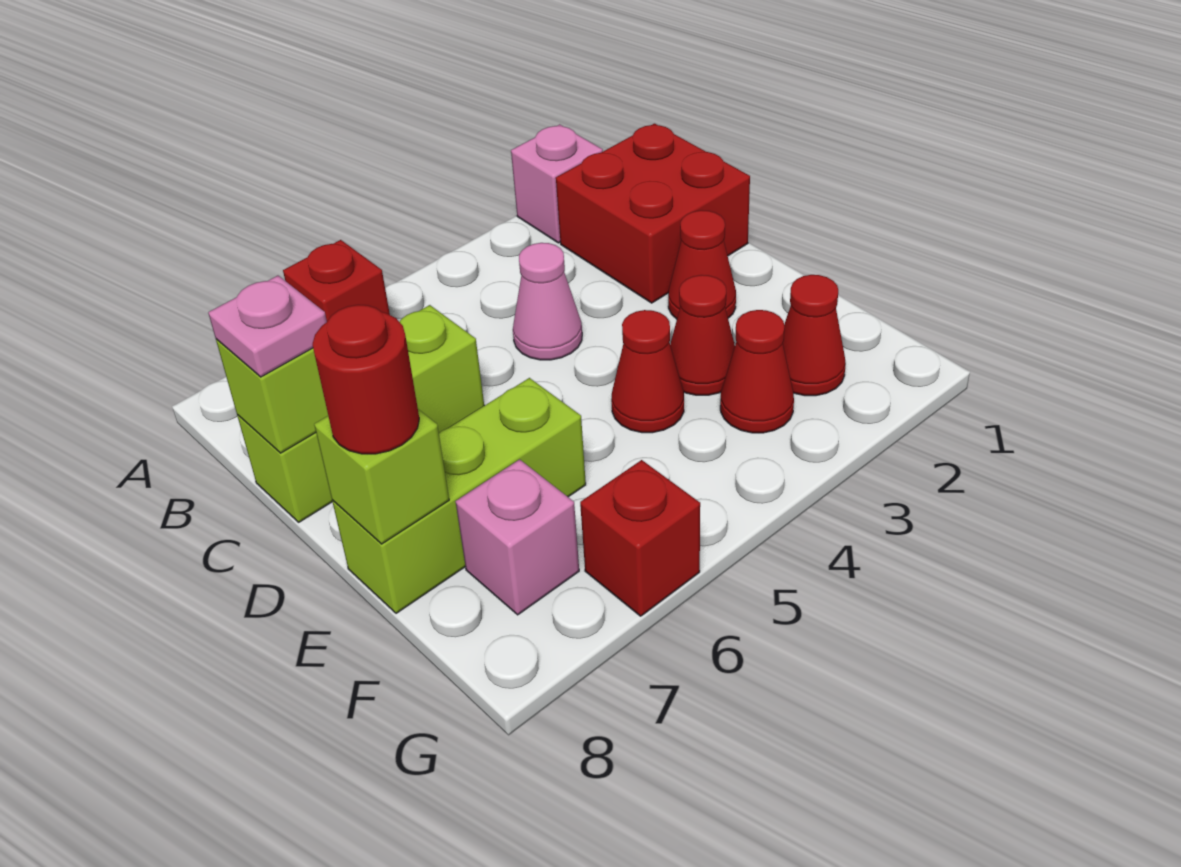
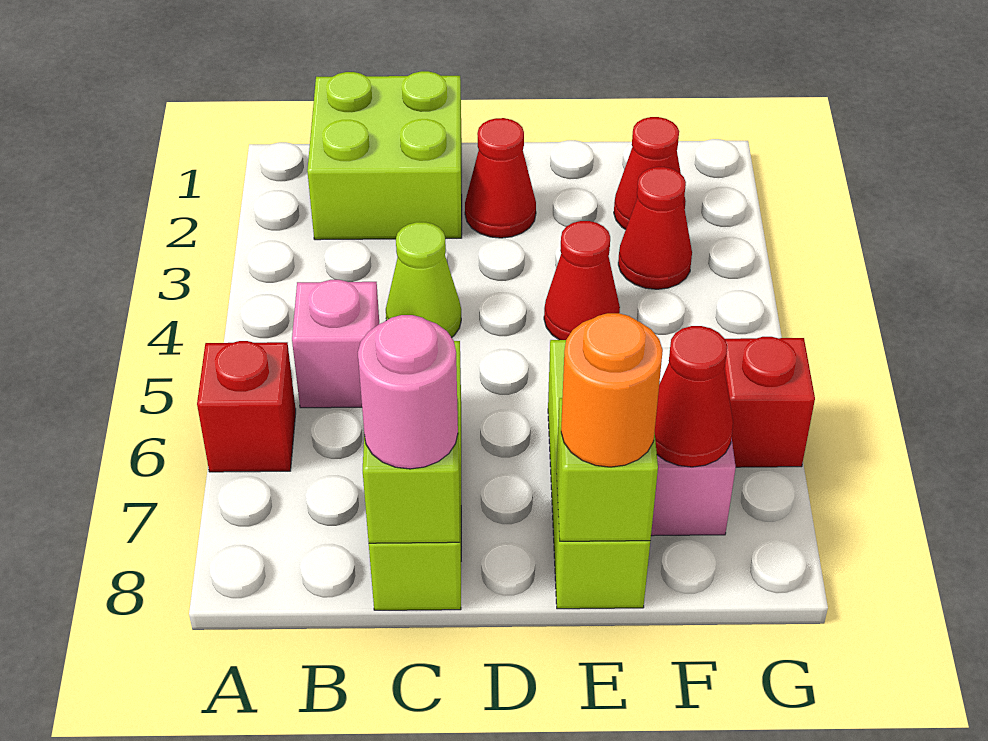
pink brick A2 level 1 -> pink brick B5 level 1
red brick B1:C2 level 1 -> lime brick B1:C2 level 1
pink cone C4 level 1 -> lime cone C4 level 1
pink plate C8 level 3 -> pink round brick C8 level 3
red cone E3 level 1 -> red cone F7 level 2
red round brick E8 level 3 -> orange round brick E8 level 3

